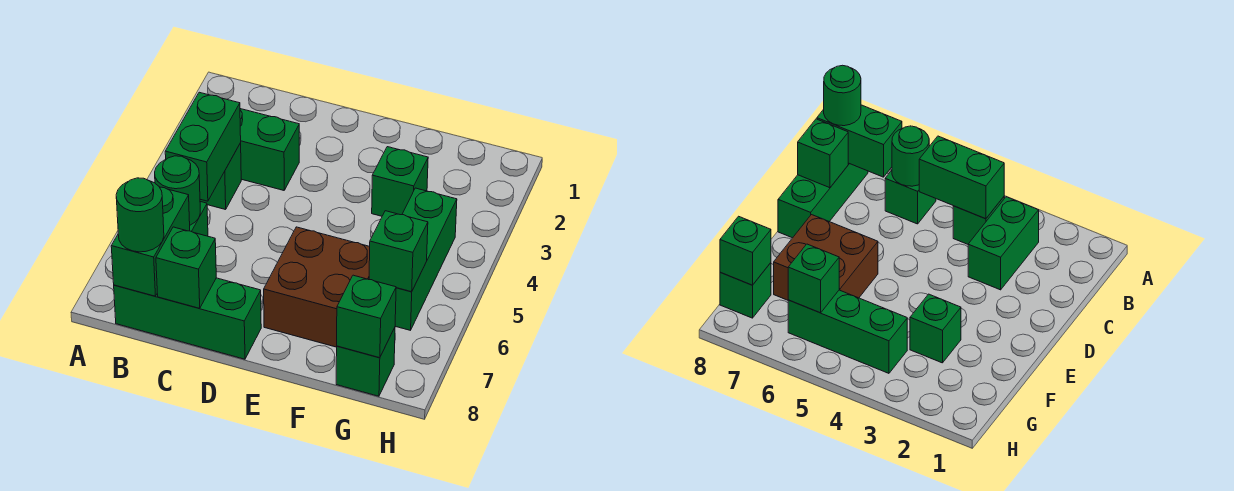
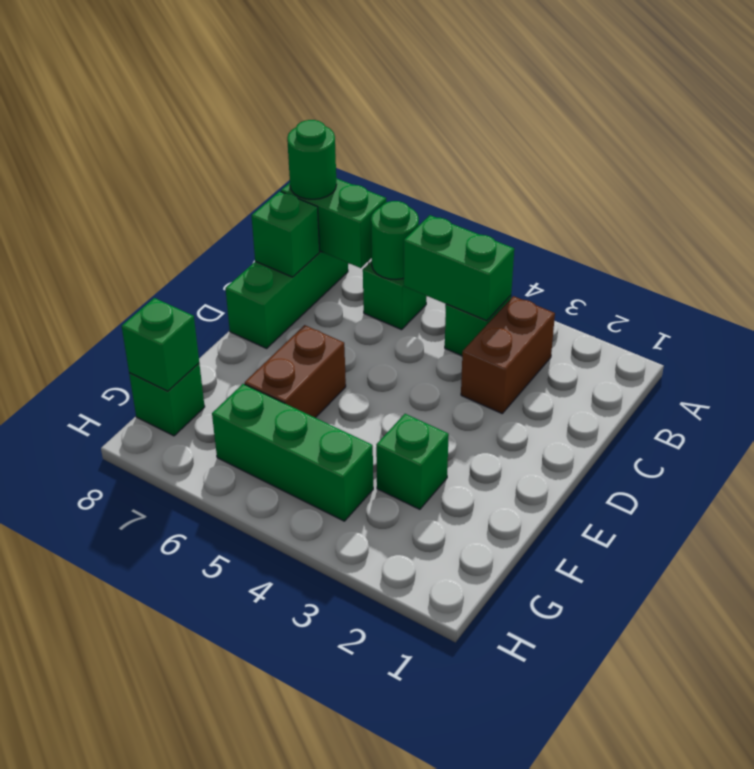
green brick B3:C3 level 1 -> brown brick B3:C3 level 1
brown brick E6:F7 level 1 -> brown brick E6:F6 level 1
green brick G6 level 2 -> none

